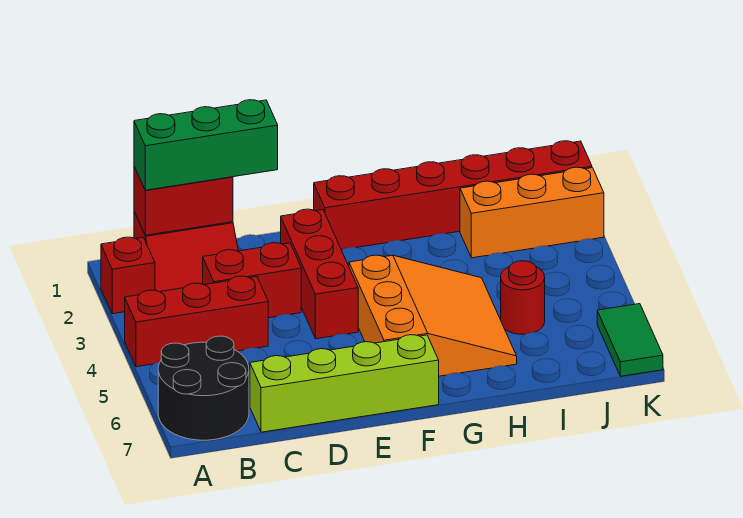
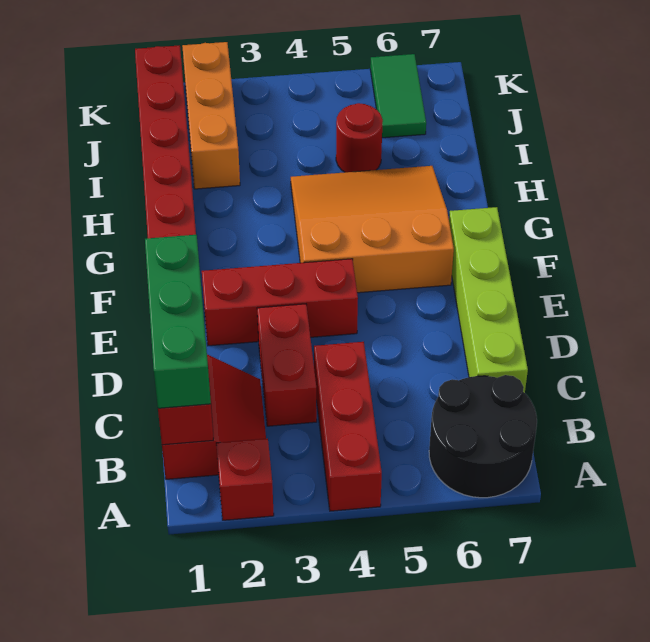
green tile K6:K7 level 1 -> green tile J6:K6 level 1

